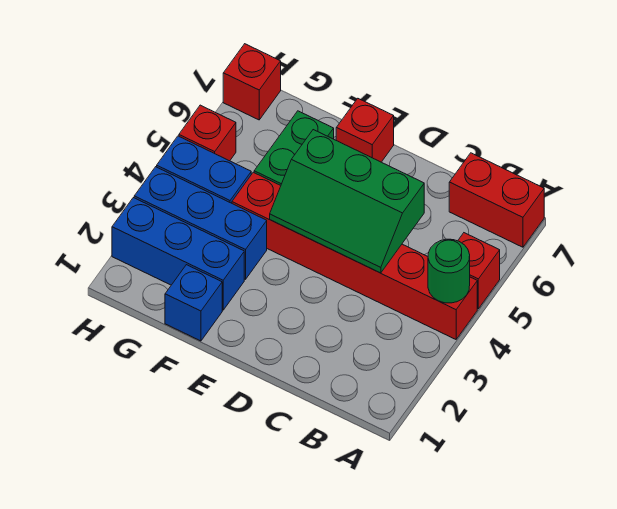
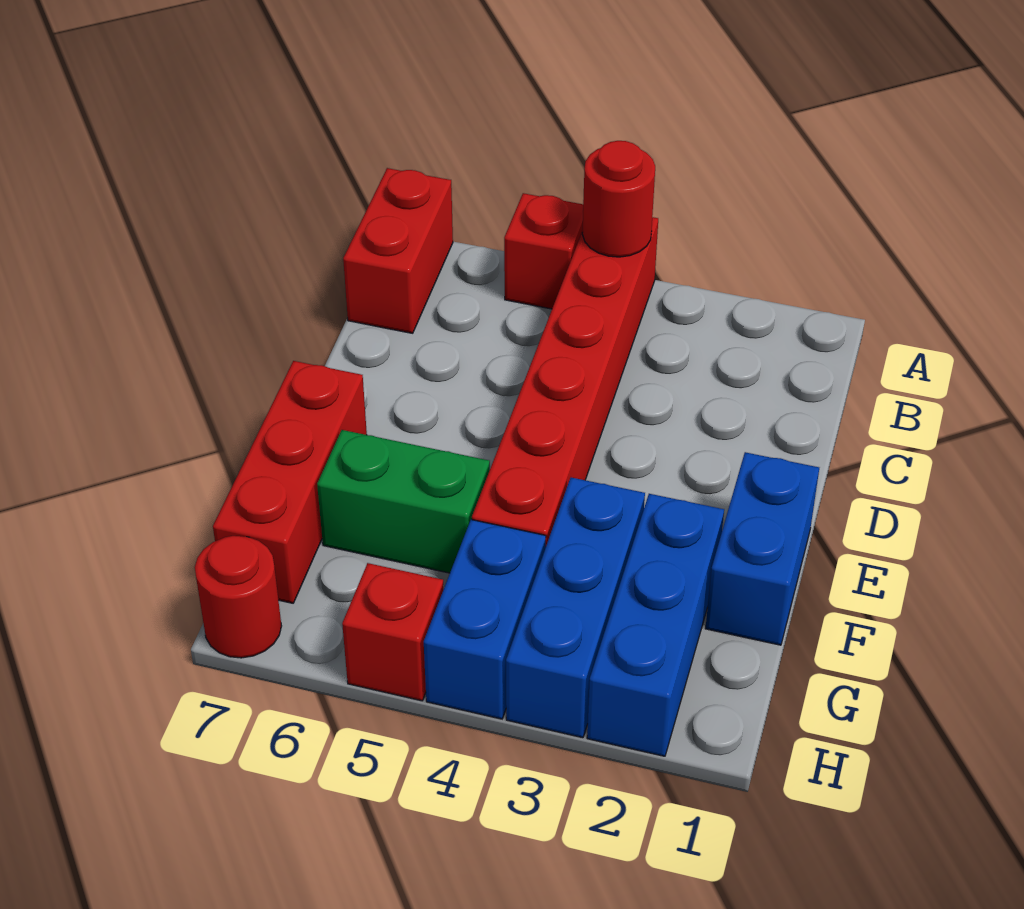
green round brick A4 level 2 -> red round brick A4 level 2
green slope C4:E5 level 2 top 5 -> none
red brick E7 level 1 -> red brick E7:G7 level 1
blue brick F1 level 1 -> blue brick E1:F1 level 1
red brick H7 level 1 -> red round brick H7 level 1

